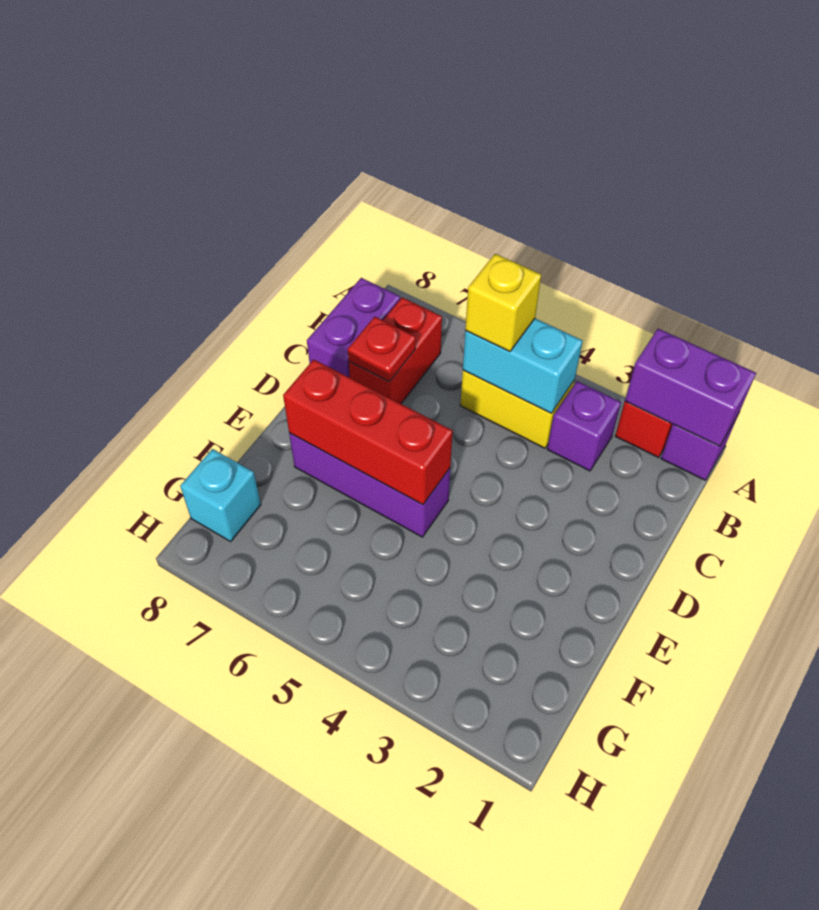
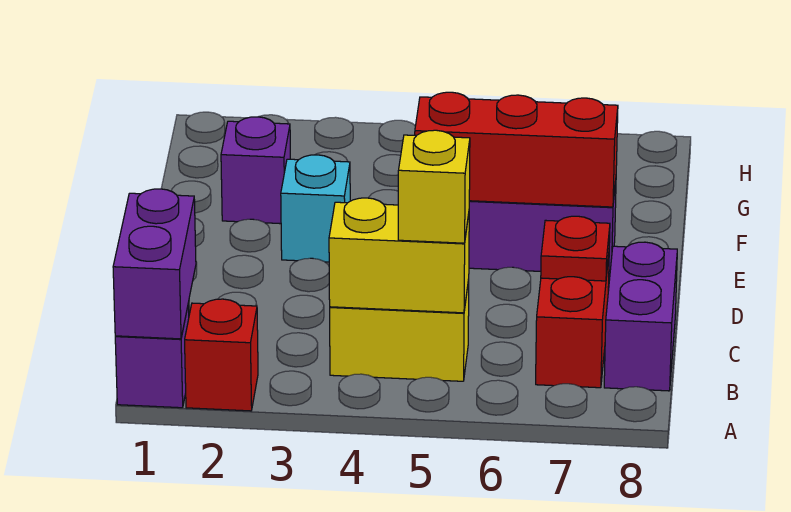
purple brick A1:A2 level 2 -> purple brick A1:B1 level 2
purple brick B3 level 1 -> purple brick F2 level 1
cyan brick B4:B5 level 2 -> yellow brick B4:B5 level 2
cyan brick G8 level 1 -> cyan brick E3 level 1

